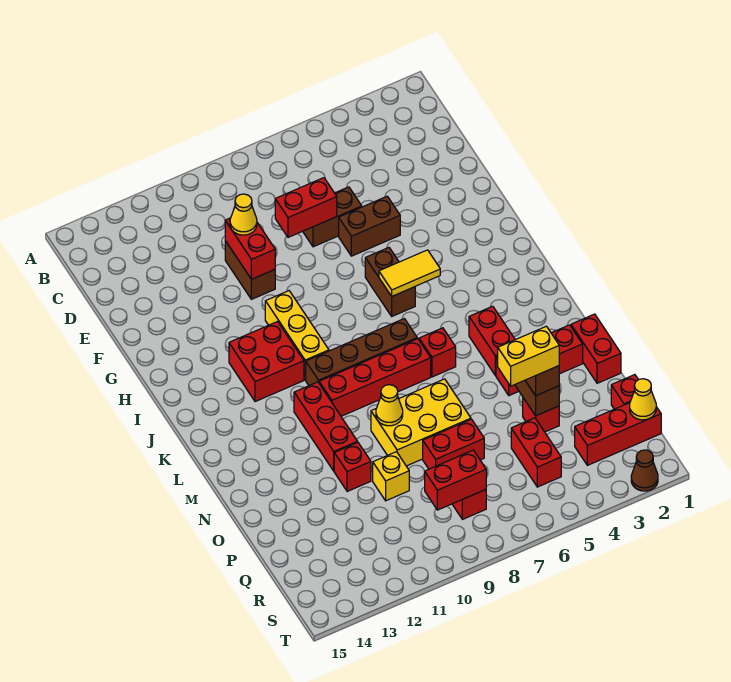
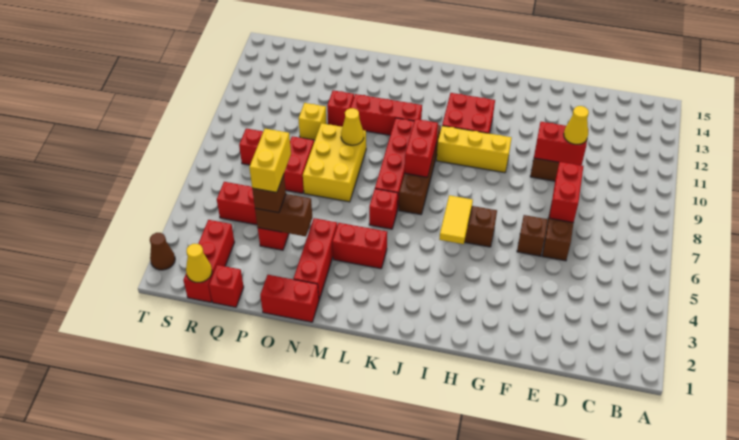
brown brick F5:F6 level 1 -> brown brick F6 level 1
red brick R8:R9 level 2 -> red brick K8:K9 level 2

